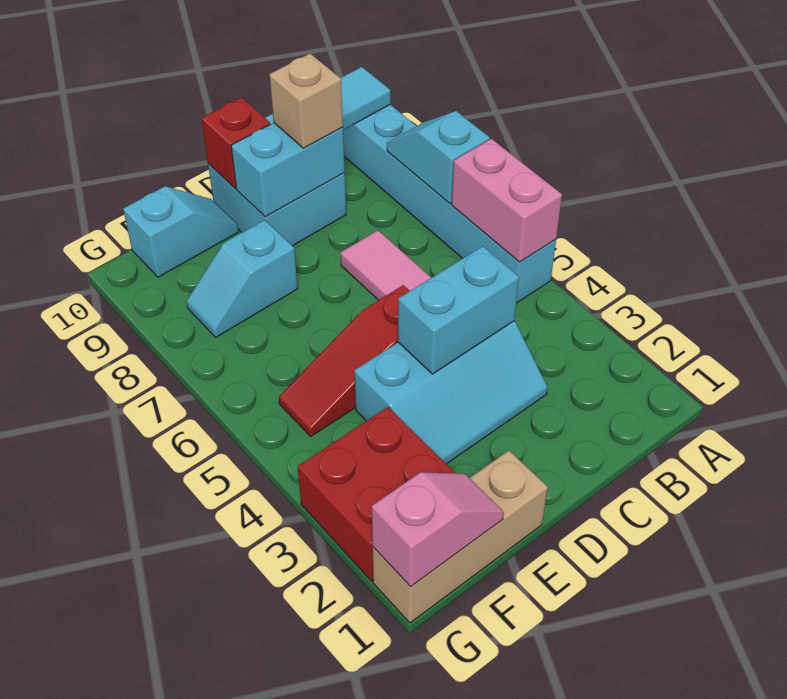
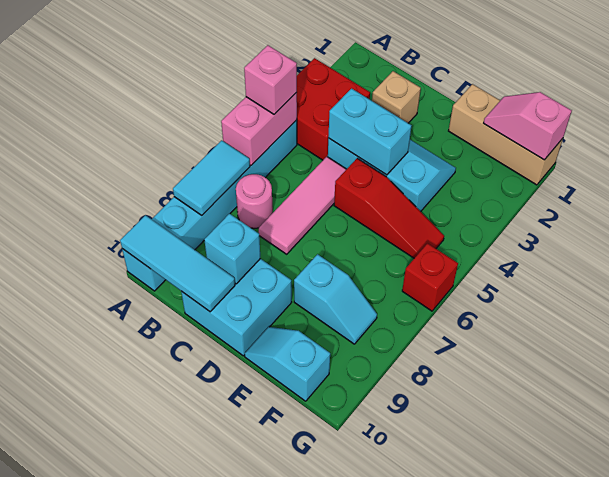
none -> pink brick A5 level 3
cyan slope A7:A8 level 2 top 7 -> cyan tile A7:A8 level 2
none -> pink round brick B7 level 1
cyan brick C9:D9 level 2 -> cyan brick C9 level 2
tan brick C9 level 3 -> tan brick C2 level 1
red brick D10 level 2 -> red brick G6 level 1
red brick F2:G3 level 1 -> red brick A3:B4 level 1

